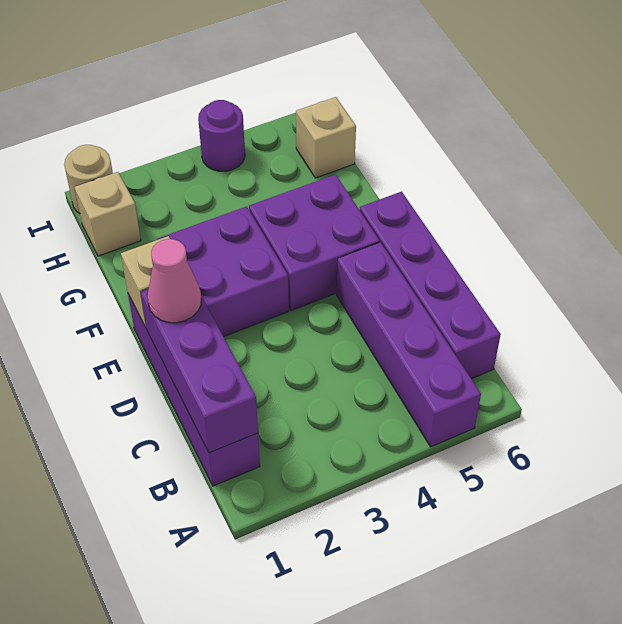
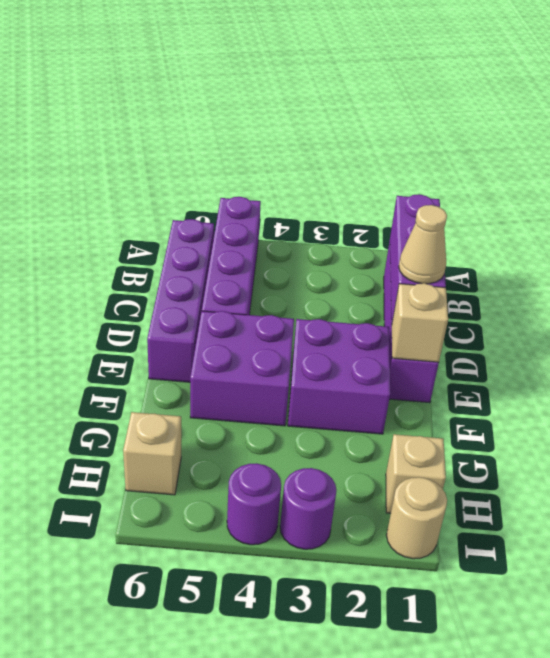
pink cone D1 level 3 -> tan cone D1 level 3
none -> purple round brick I3 level 1

